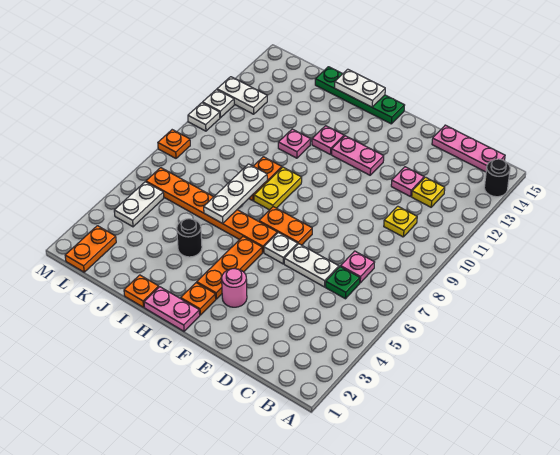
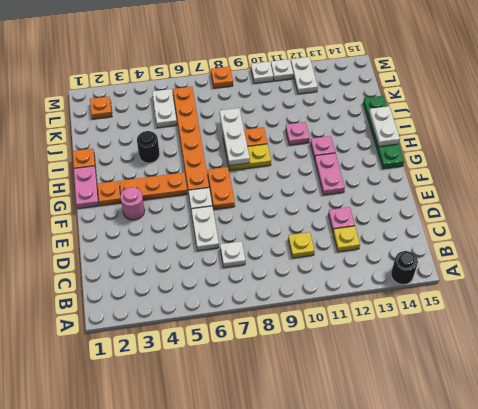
pink plate B15:D15 level 1 -> none
green plate C6 level 1 -> none
pink plate C7 level 1 -> white plate C7 level 1
white plate I6:I8 level 2 -> white plate H8:J8 level 2
orange plate L1:L2 level 1 -> orange plate L2 level 1
white plate L4:L5 level 1 -> white plate K5:L5 level 1

